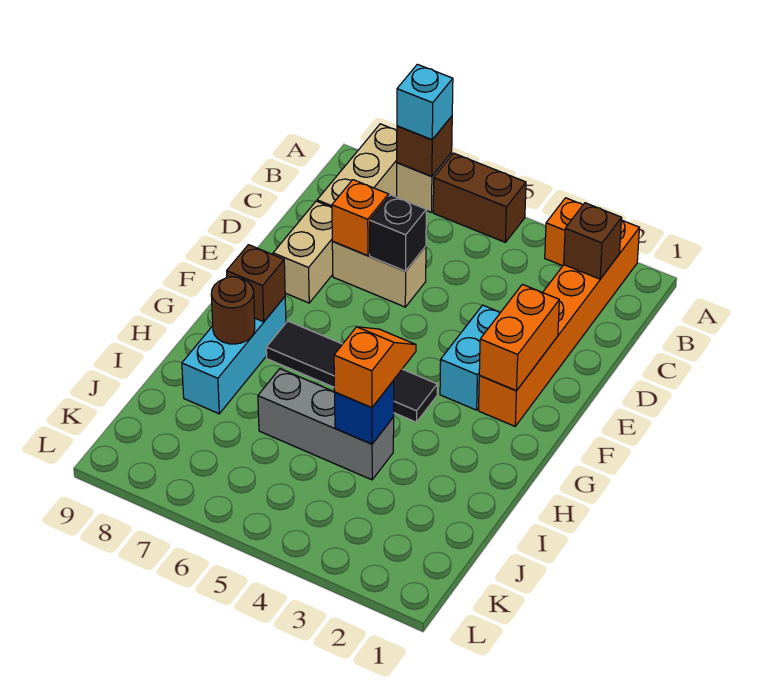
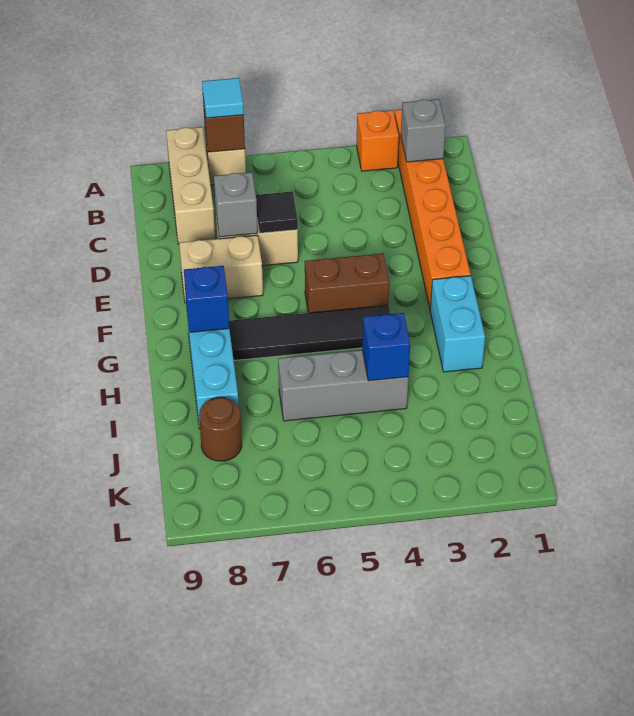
brown brick A5:A6 level 1 -> brown brick F4:F5 level 1
cyan brick A7 level 3 -> cyan tile A7 level 3
brown brick B2 level 2 -> grey brick B2 level 2
black brick D6 level 2 -> black tile D6 level 2
orange brick D7 level 2 -> grey brick D7 level 2
tan brick D8:E8 level 1 -> tan brick E7:E8 level 1
orange brick E2:F2 level 2 -> none
cyan brick E3:F3 level 1 -> cyan brick G2:H2 level 1
brown brick G8 level 2 -> blue brick G8 level 2
orange slope H4:I4 level 3 top I -> none
brown round brick H8 level 2 -> brown round brick J8 level 1

